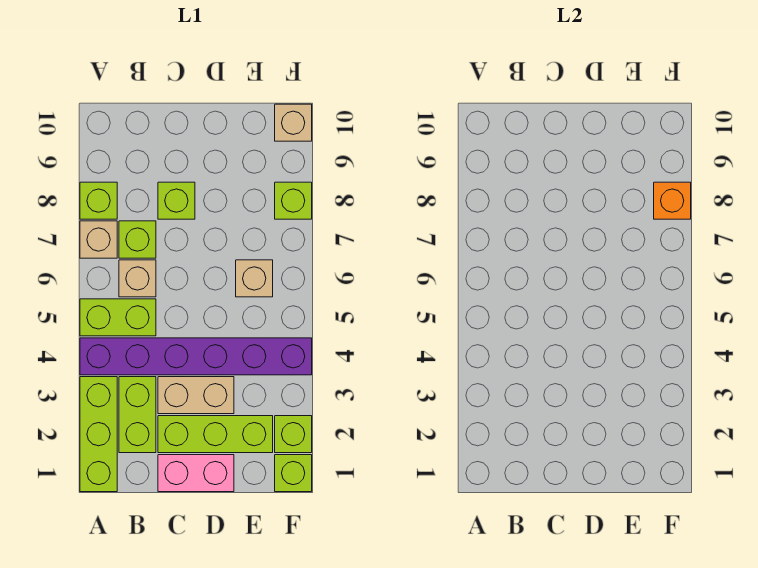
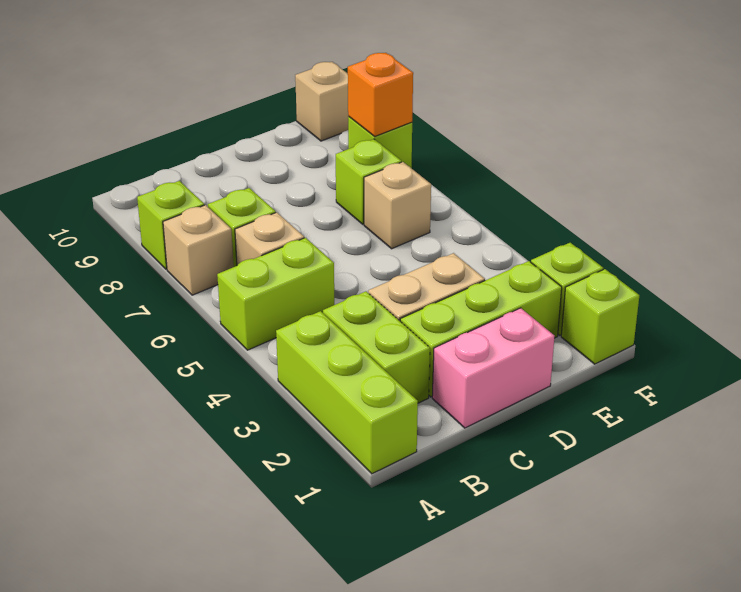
purple brick A4:F4 level 1 -> none
lime brick C8 level 1 -> lime brick E7 level 1

